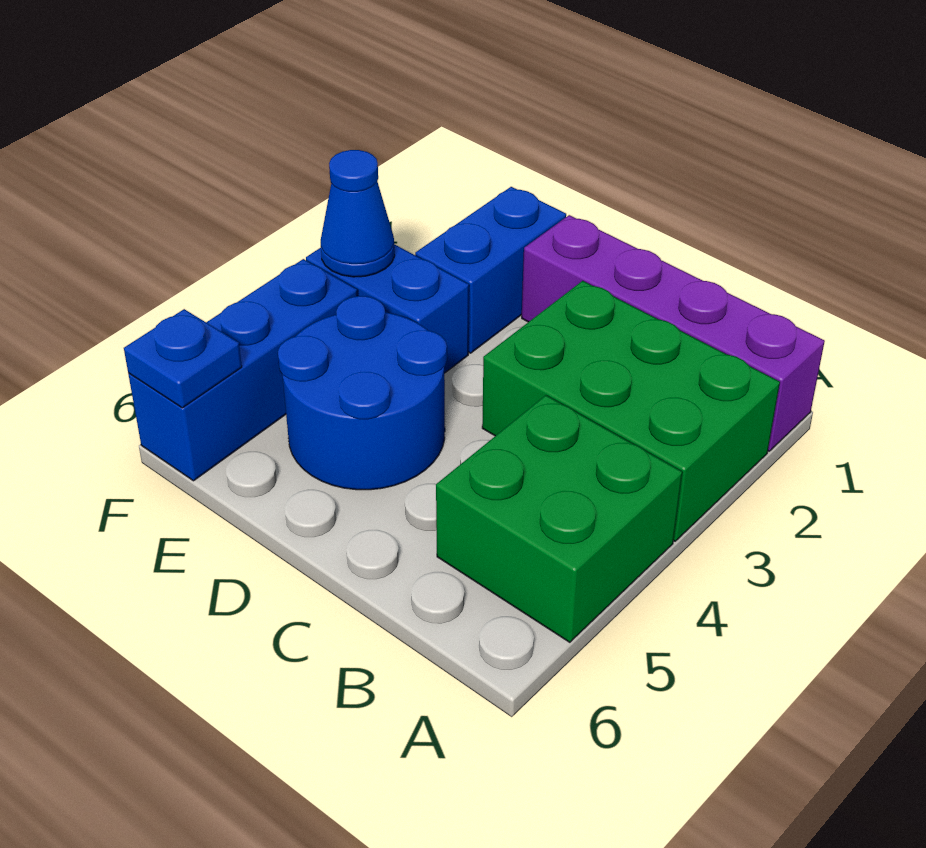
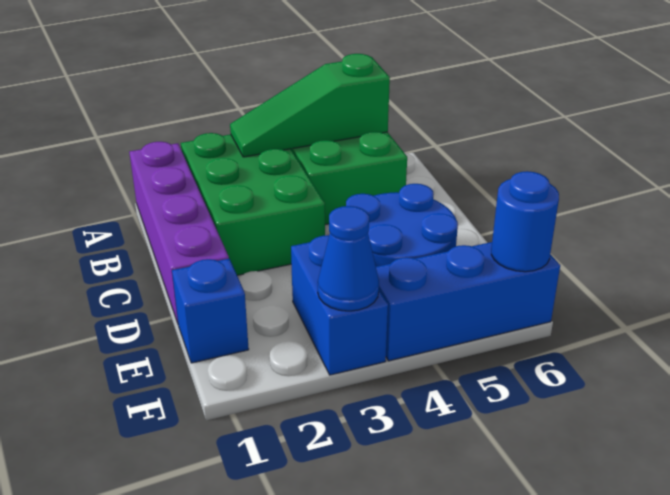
none -> green slope A3:A5 level 2 top 5
blue brick E1:E2 level 1 -> blue brick E1 level 1
blue plate F6 level 2 -> blue round brick F6 level 2

